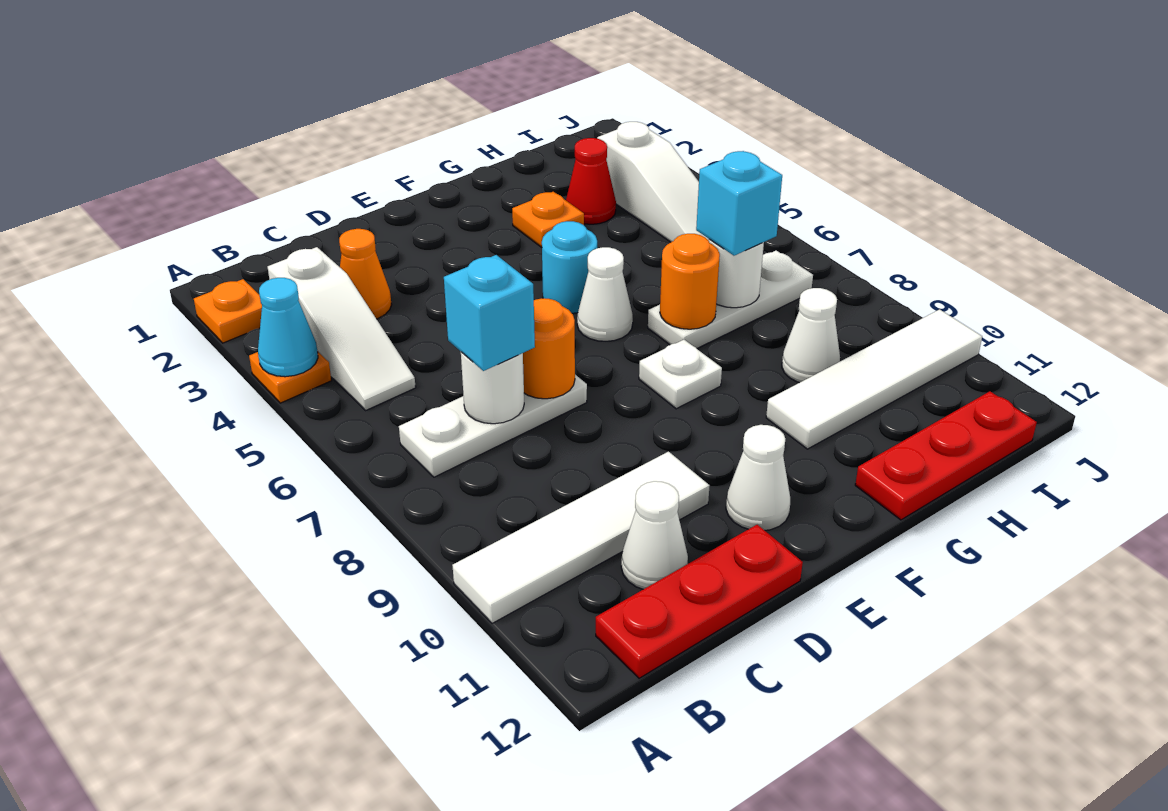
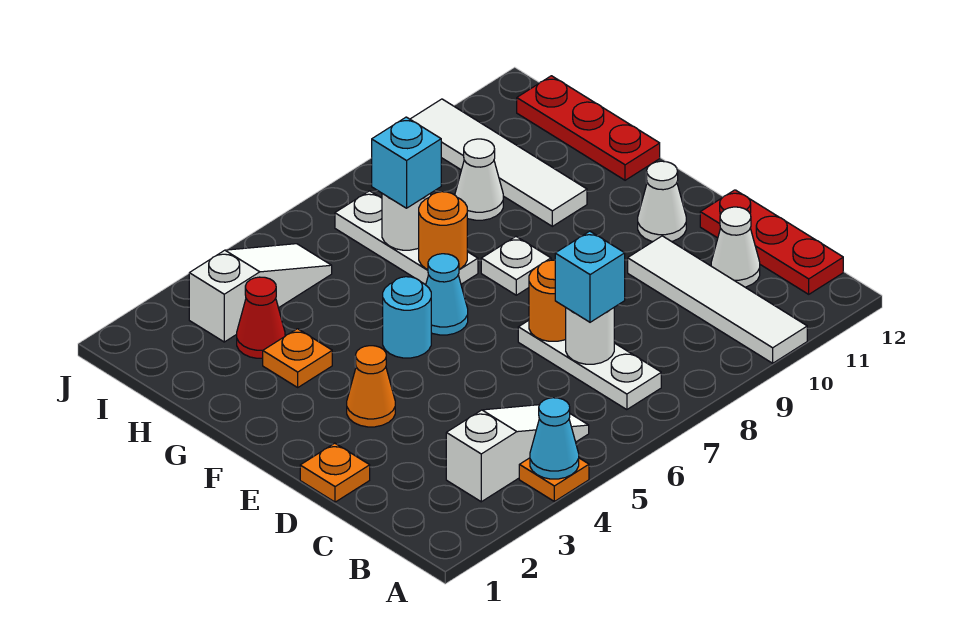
orange plate A2 level 1 -> orange plate D1 level 1
orange cone C3 level 1 -> orange cone E3 level 1
white cone F6 level 1 -> cyan cone F6 level 1

